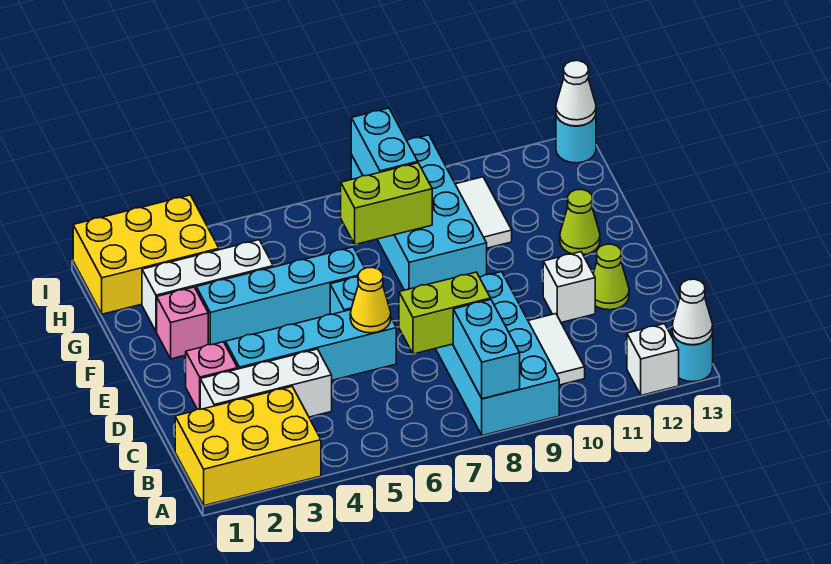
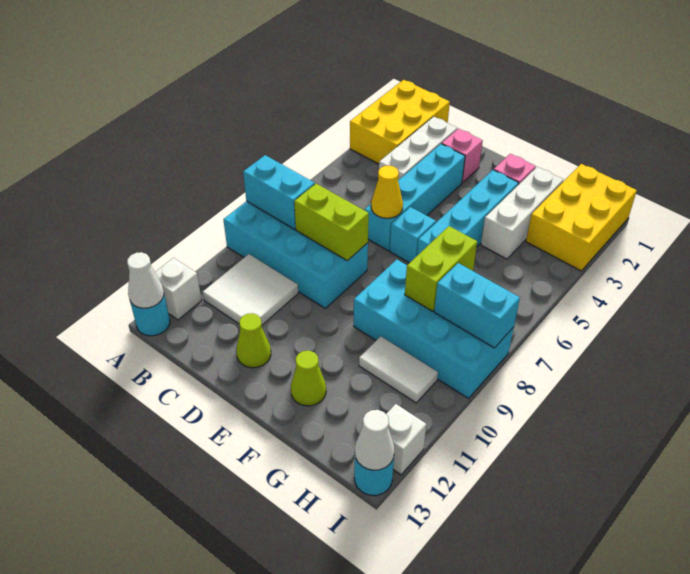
white tile B10:C10 level 1 -> white tile B10:C11 level 1
lime brick C7:C8 level 2 -> lime brick C8:D8 level 2
white brick D11 level 1 -> white brick I12 level 1

